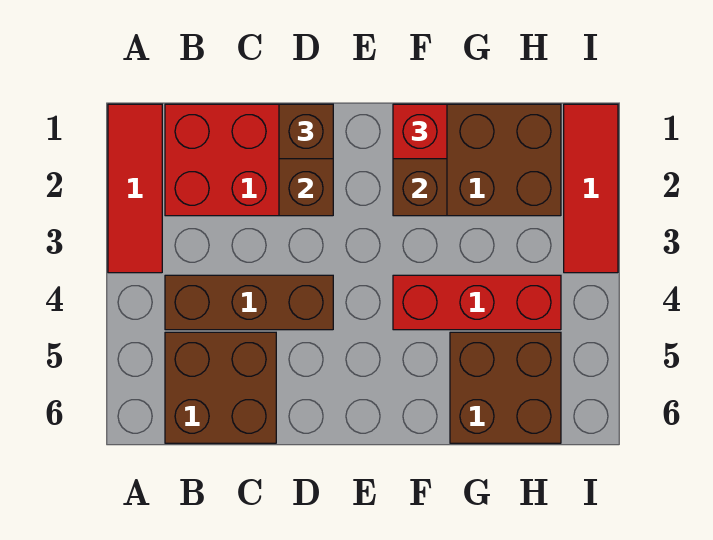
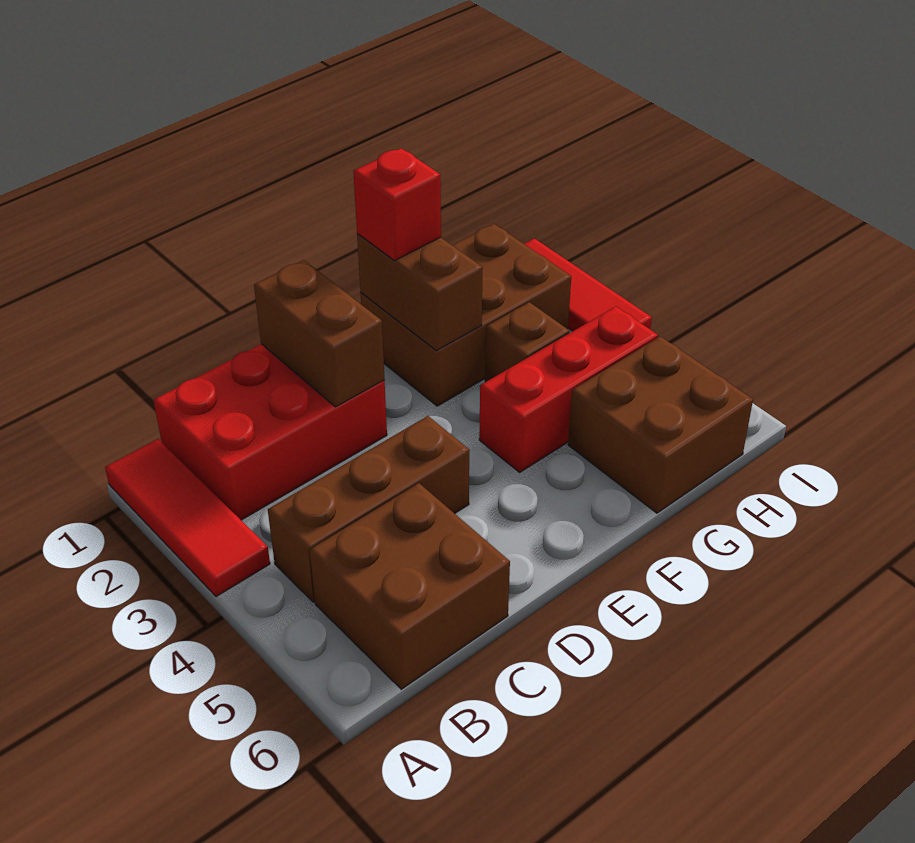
brown brick D1 level 3 -> brown brick G3 level 1

